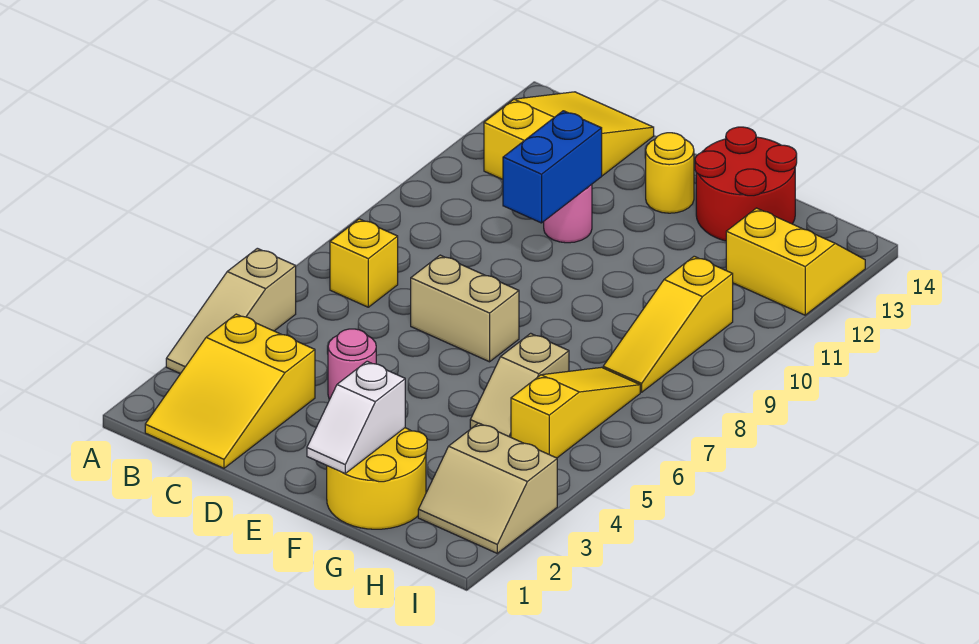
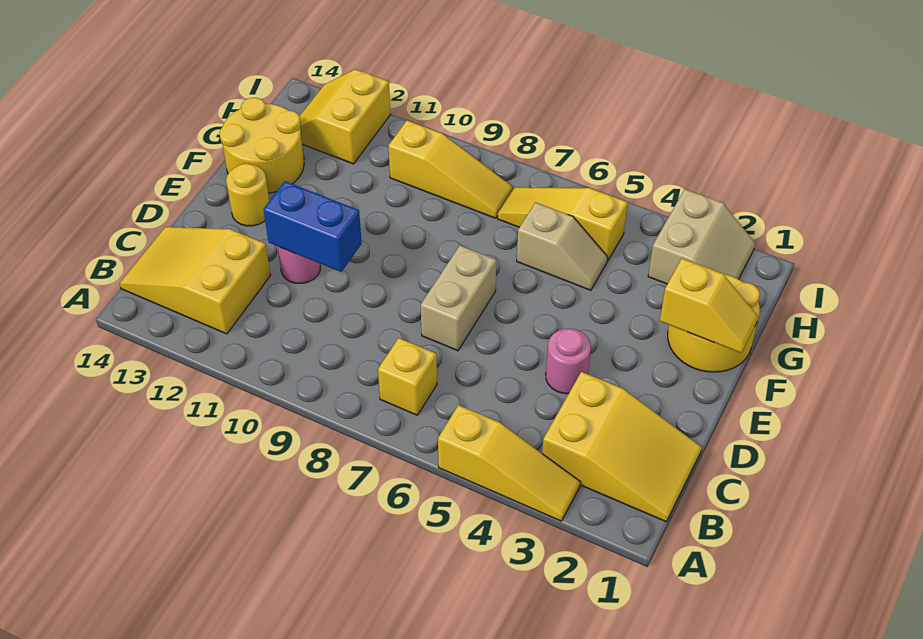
tan slope A3:A5 level 1 top 5 -> yellow slope A3:A5 level 1 top 5
white slope F1:F2 level 2 top 2 -> yellow slope F1:F2 level 2 top 2
red round brick F13:G14 level 1 -> yellow round brick F13:G14 level 1

